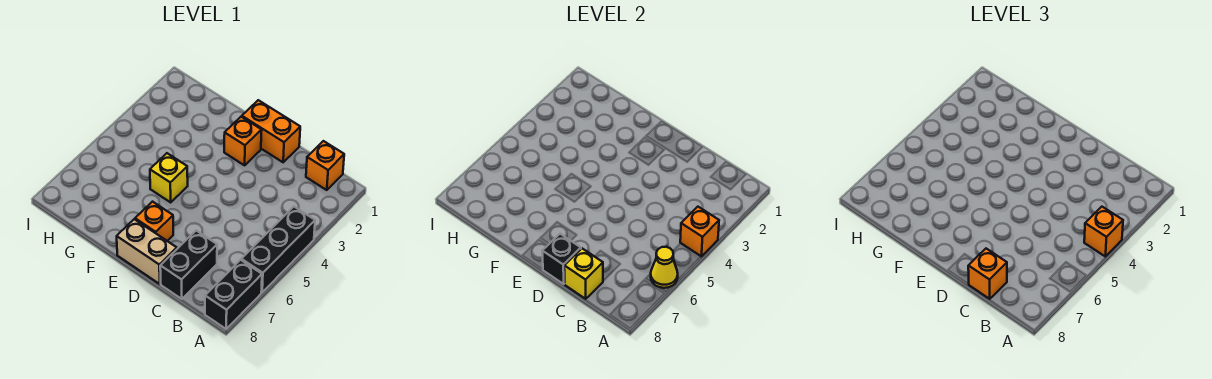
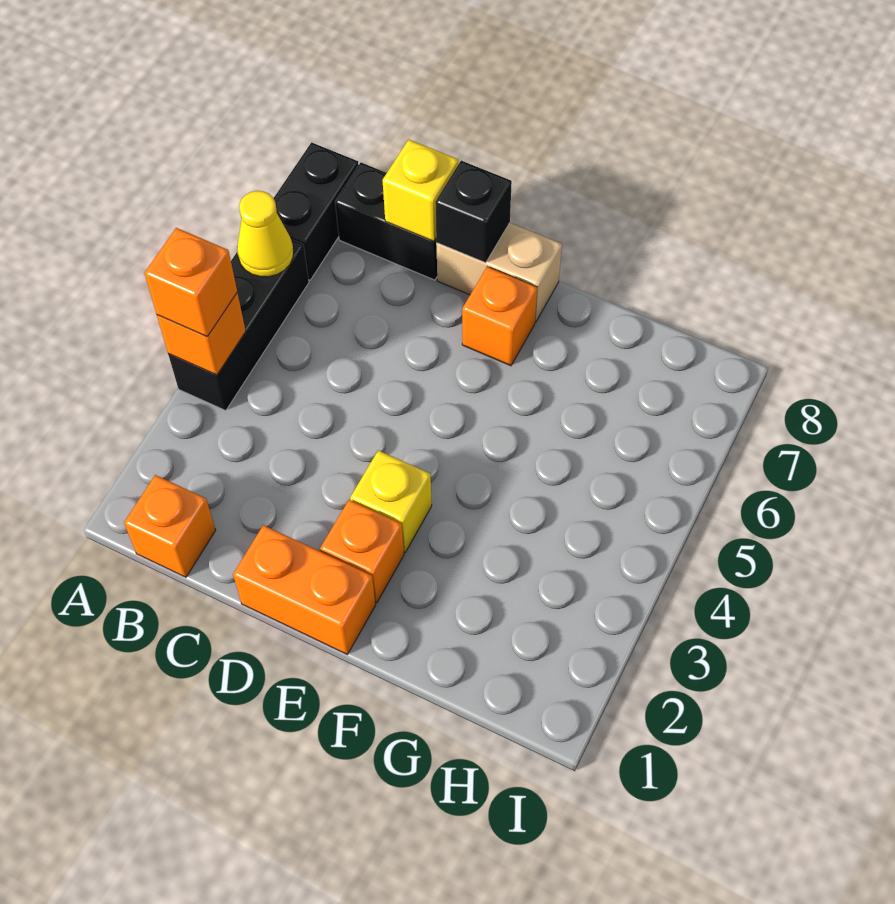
black brick C7:C8 level 1 -> black brick B8:C8 level 1
orange brick C8 level 3 -> none
yellow brick F5 level 1 -> yellow brick E3 level 1

